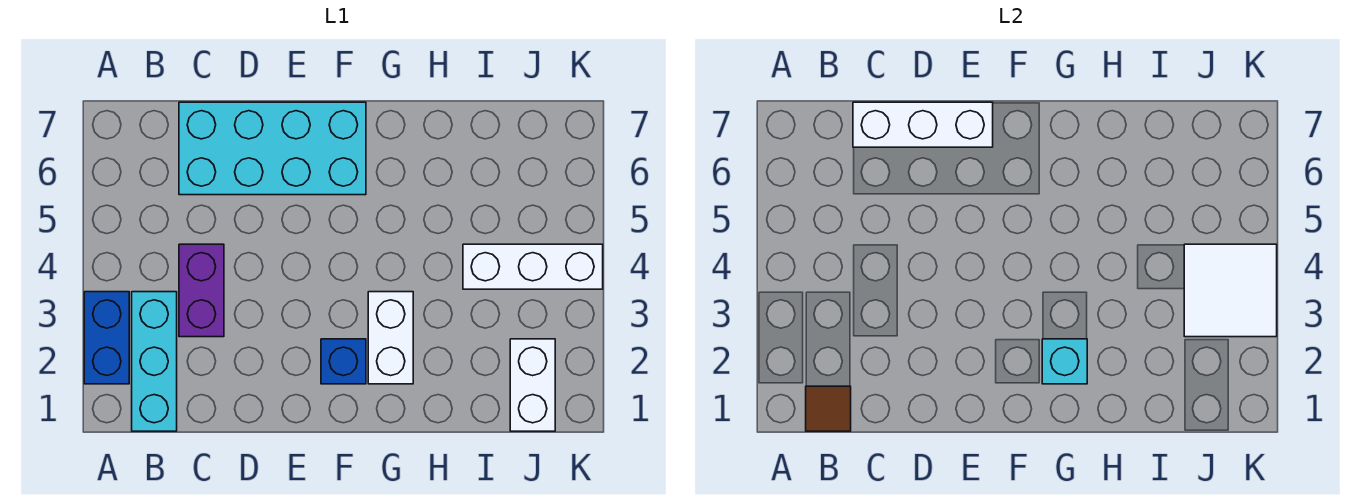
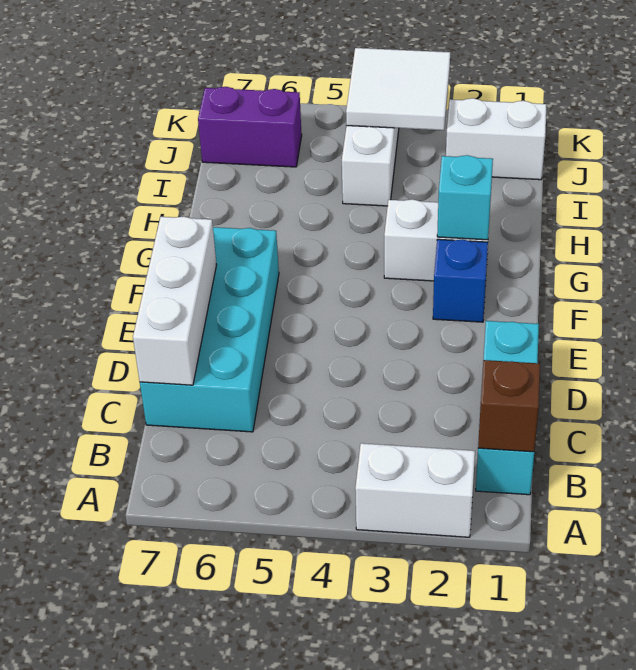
blue brick A2:A3 level 1 -> white brick A2:A3 level 1
cyan brick B1:B3 level 1 -> cyan brick B1:D1 level 1
brown tile B1 level 2 -> brown brick B1 level 2
purple brick C3:C4 level 1 -> purple brick J6:J7 level 1

